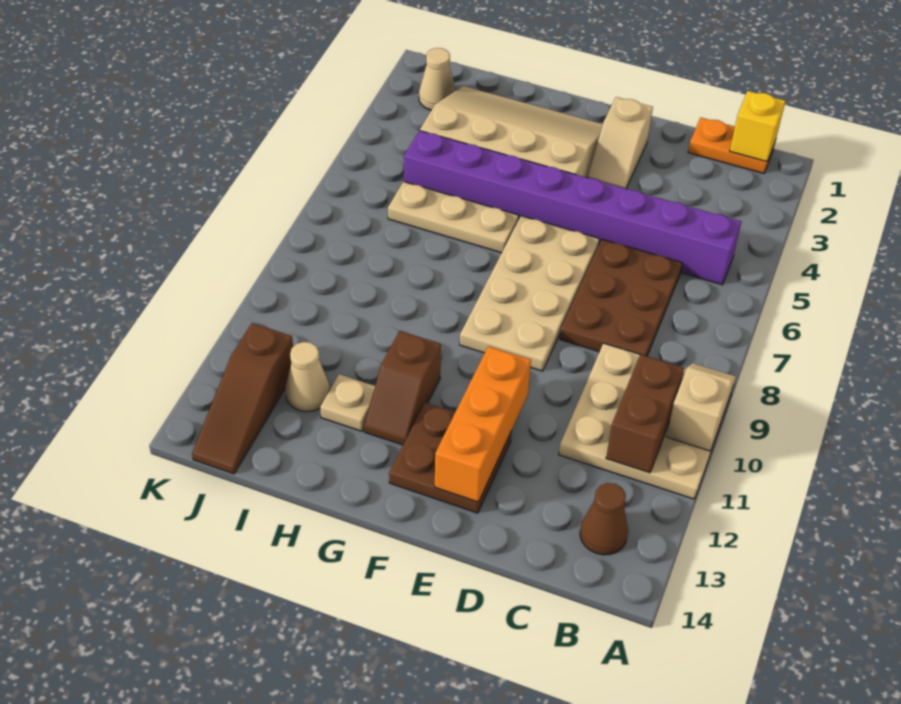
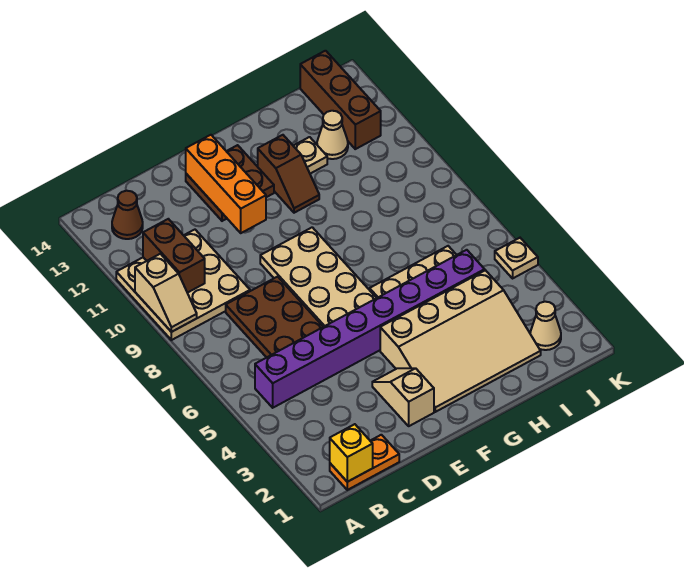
brown slope G11:G12 level 1 top 11 -> brown slope G11:G12 level 1 top 12
brown slope J12:J14 level 1 top 12 -> brown brick J12:J14 level 1
none -> tan plate K5 level 1

